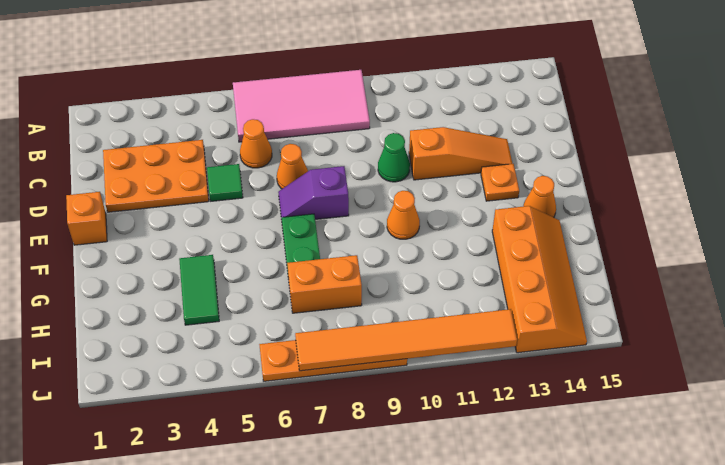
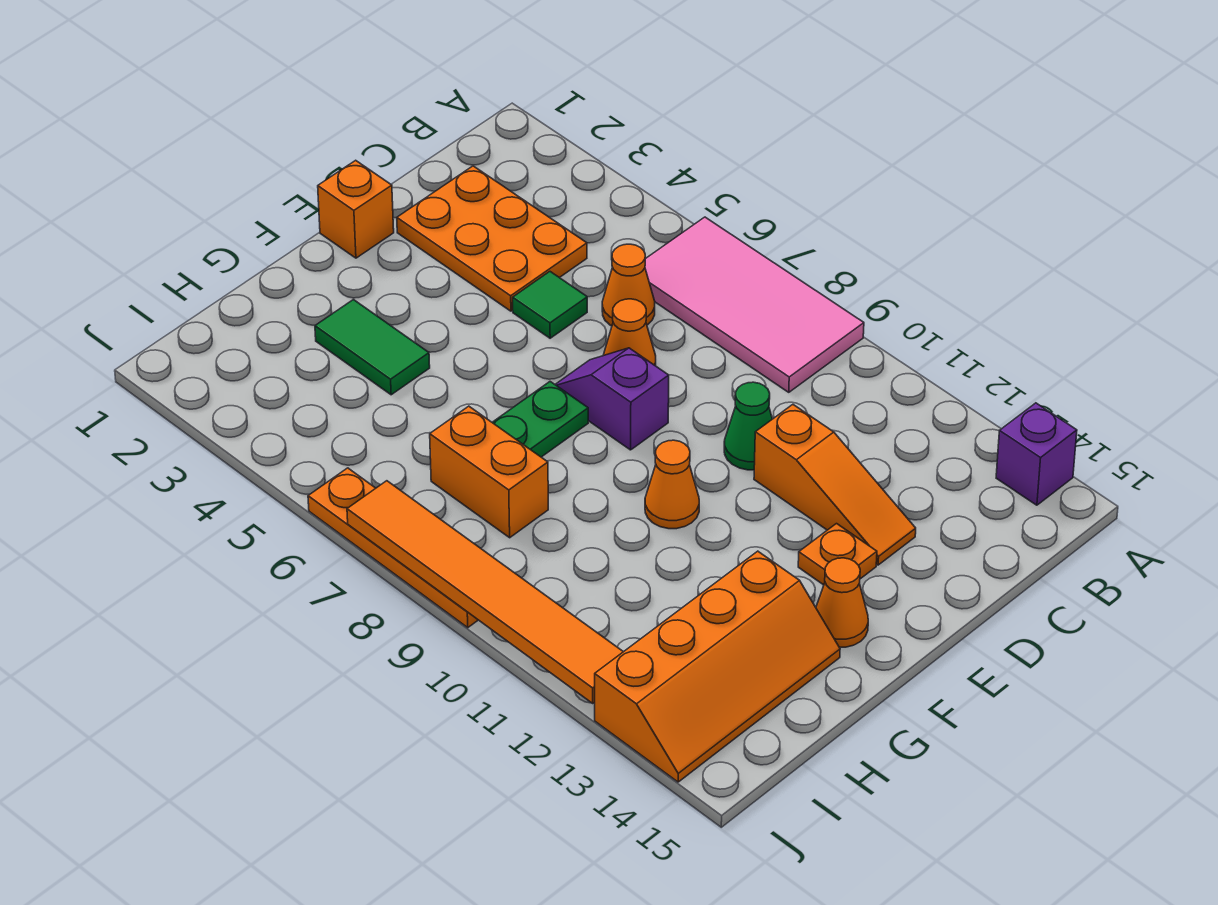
none -> purple brick A14 level 1
green tile G4:H4 level 1 -> green tile G3:G4 level 1

